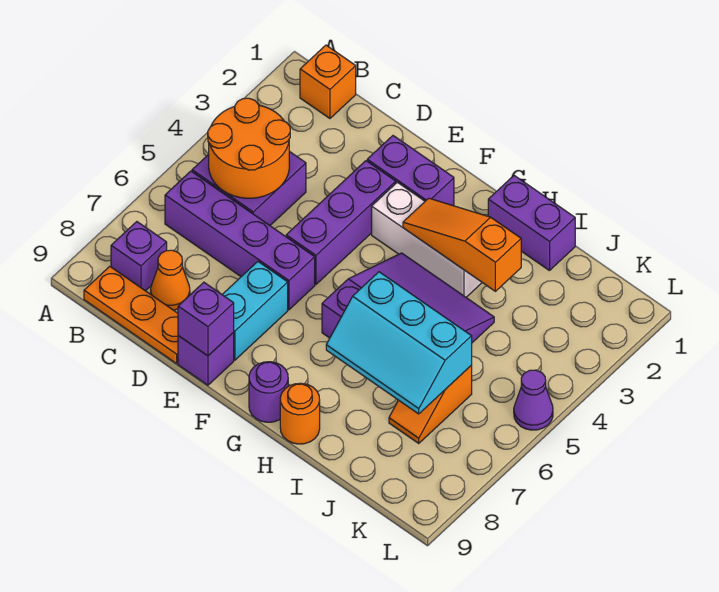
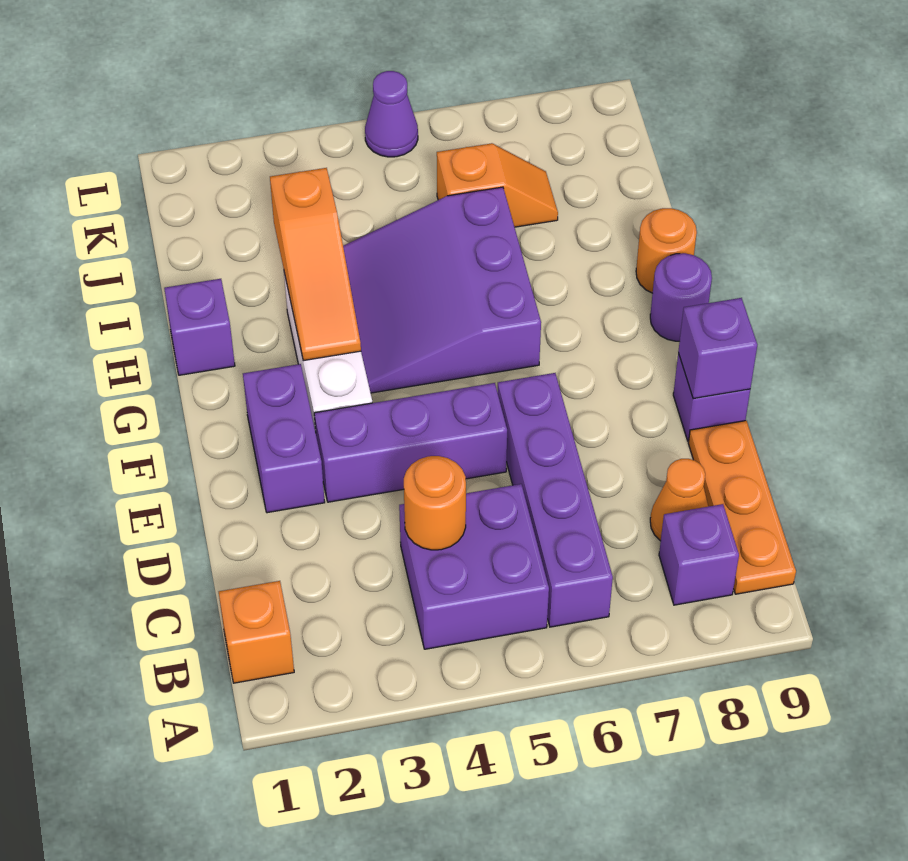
orange round brick B4:C5 level 2 -> orange round brick C4 level 2
cyan brick E7:E8 level 1 -> none
purple brick H1:I1 level 1 -> purple brick H1 level 1
cyan slope H6:J7 level 2 top 6 -> none

